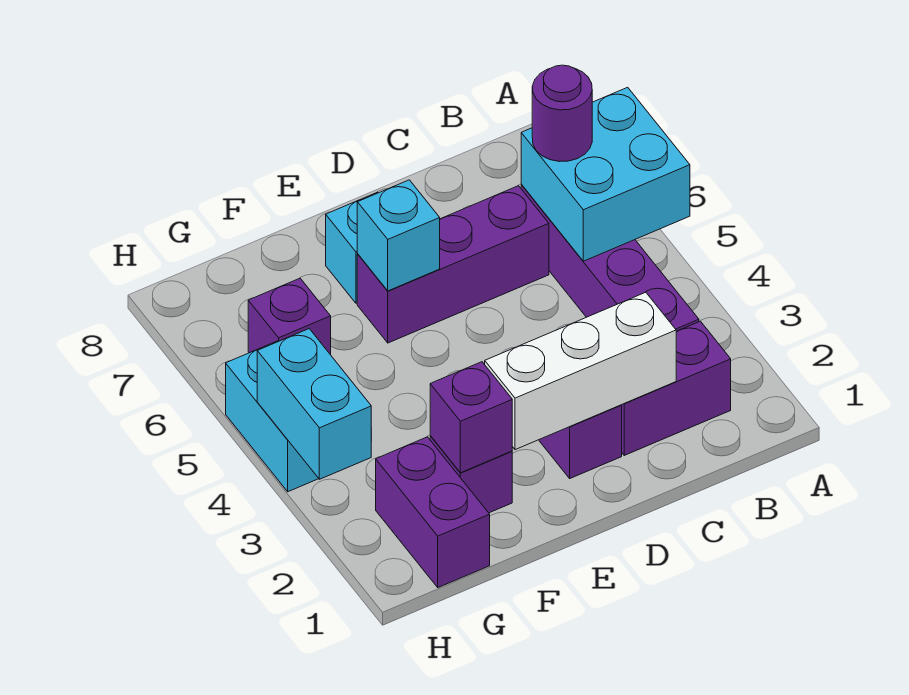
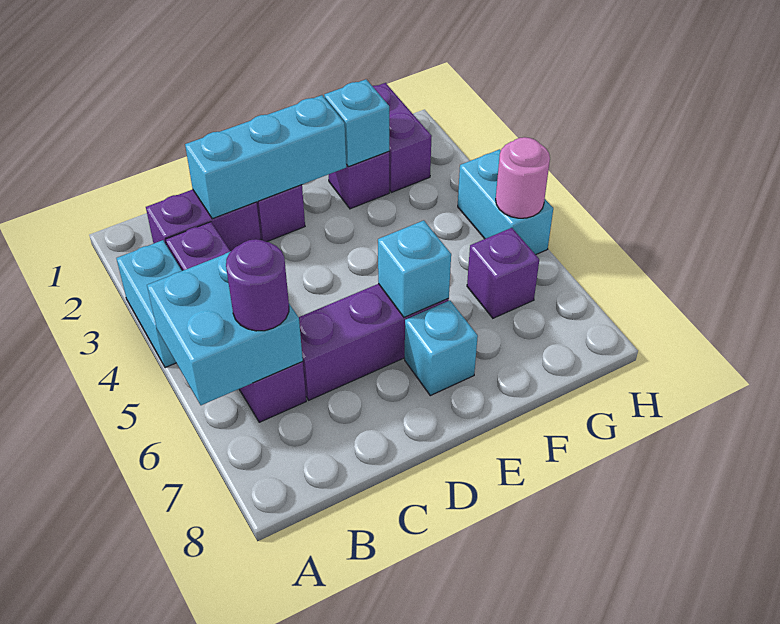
white brick C2:E2 level 2 -> cyan brick C2:E2 level 2
purple brick F2 level 2 -> cyan brick F2 level 2
cyan brick H3:H4 level 2 -> cyan brick A3:A4 level 1
none -> pink round brick H5 level 2

